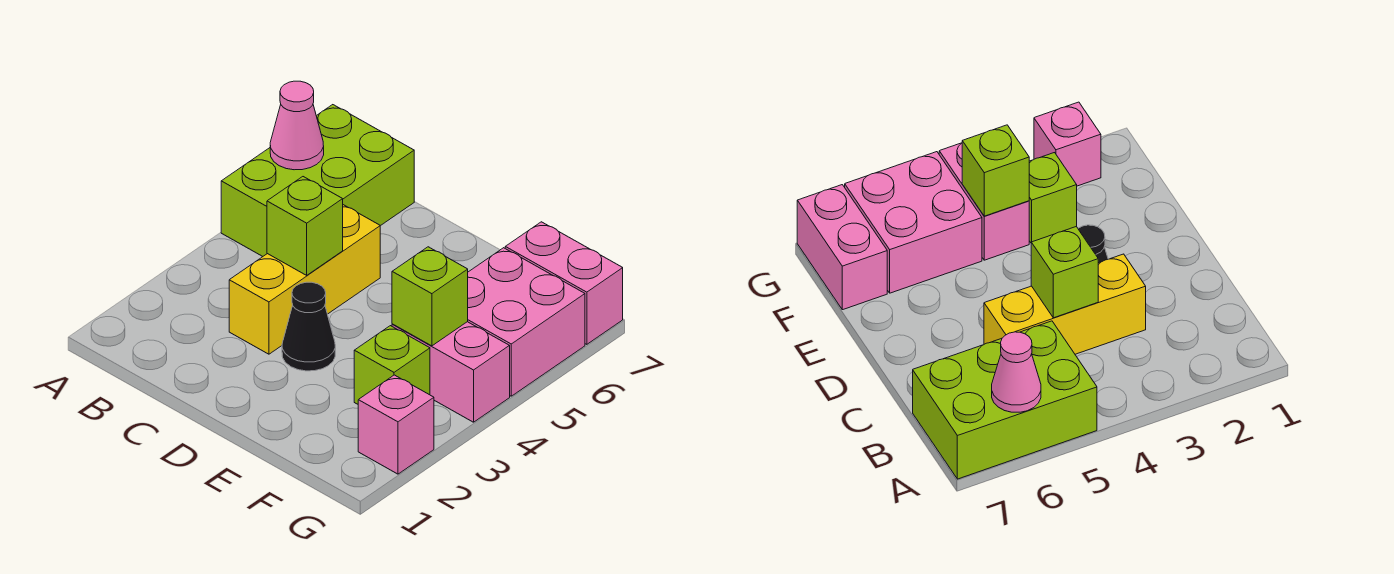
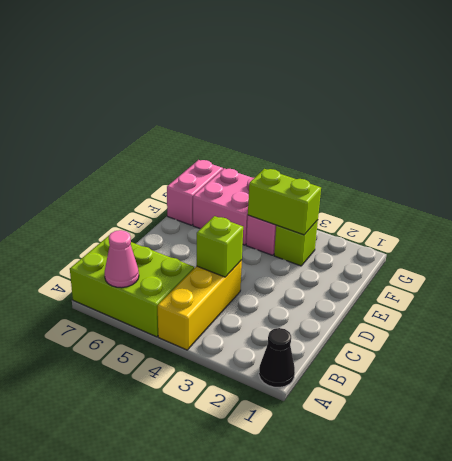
yellow brick C3:C5 level 1 -> yellow brick A4:C4 level 1
black cone D3 level 1 -> black cone A1 level 1
lime brick F4 level 2 -> lime brick F3:F4 level 2
pink brick G2 level 1 -> none

